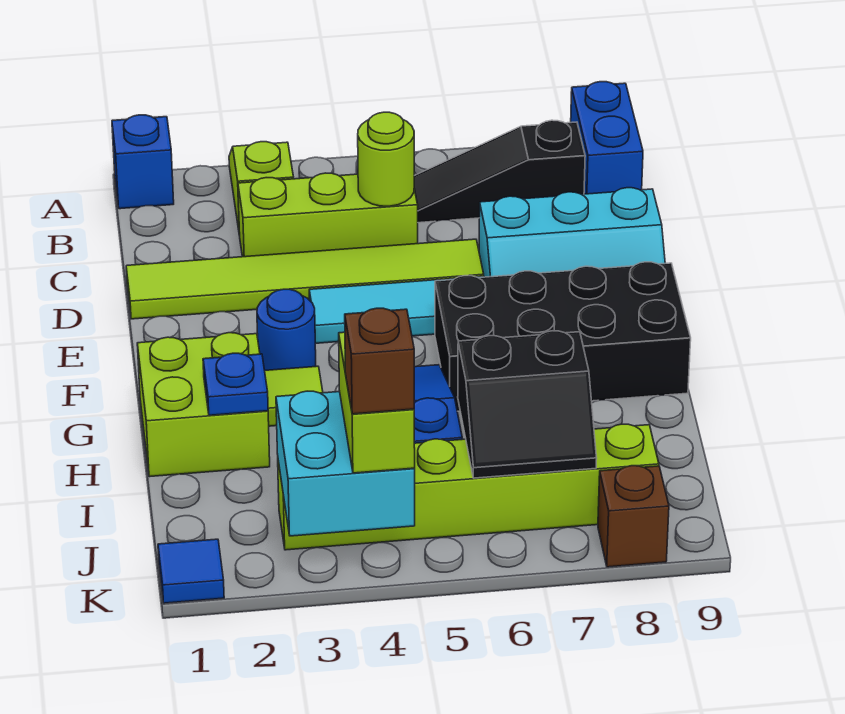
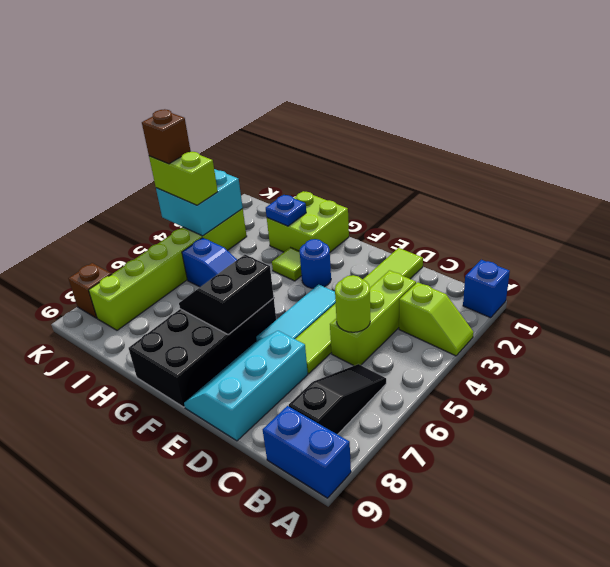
black slope I6:J7 level 2 top I -> black slope F6:G7 level 2 top F
blue tile K1 level 1 -> none

